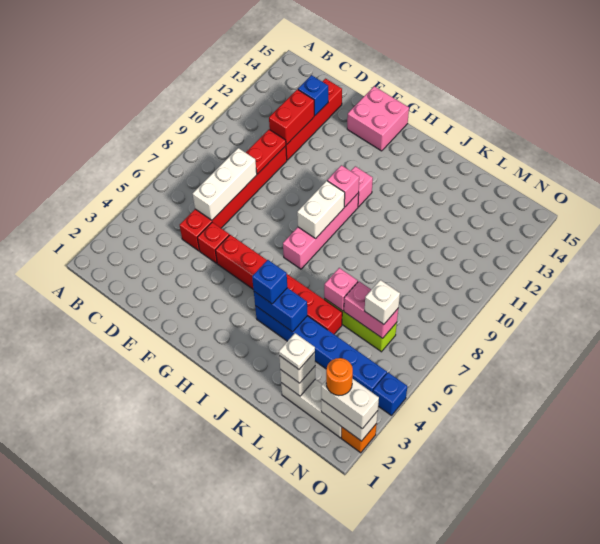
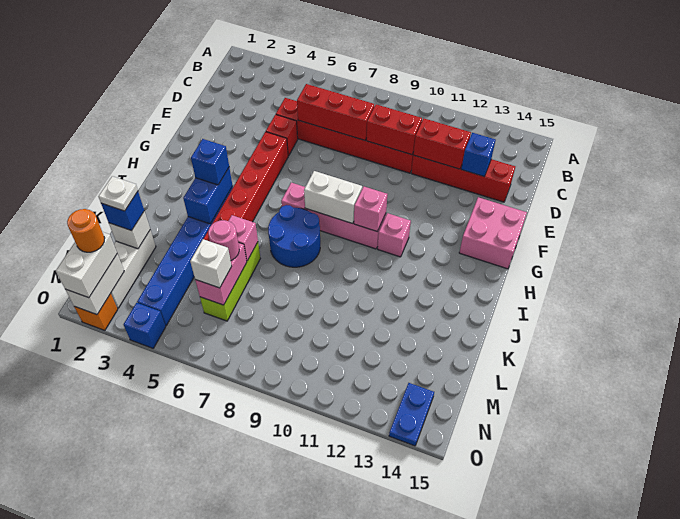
white brick D6:D8 level 2 -> red brick D6:D8 level 2
red plate D9:D10 level 2 -> red brick D9:D10 level 2
none -> blue round brick I7:J8 level 1
white brick L2 level 3 -> blue brick L2 level 3
none -> pink round brick L6 level 3
none -> blue plate N14:O14 level 1

